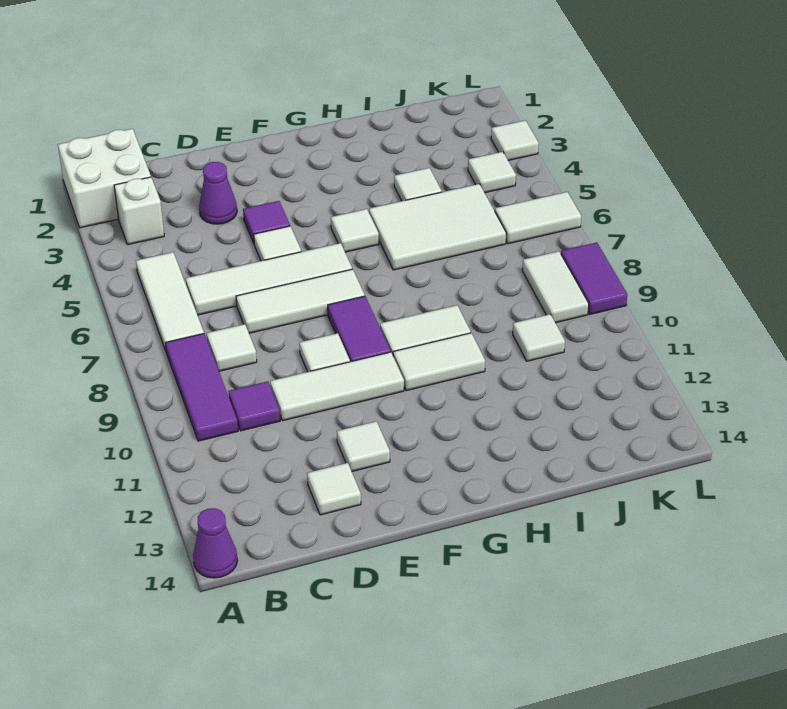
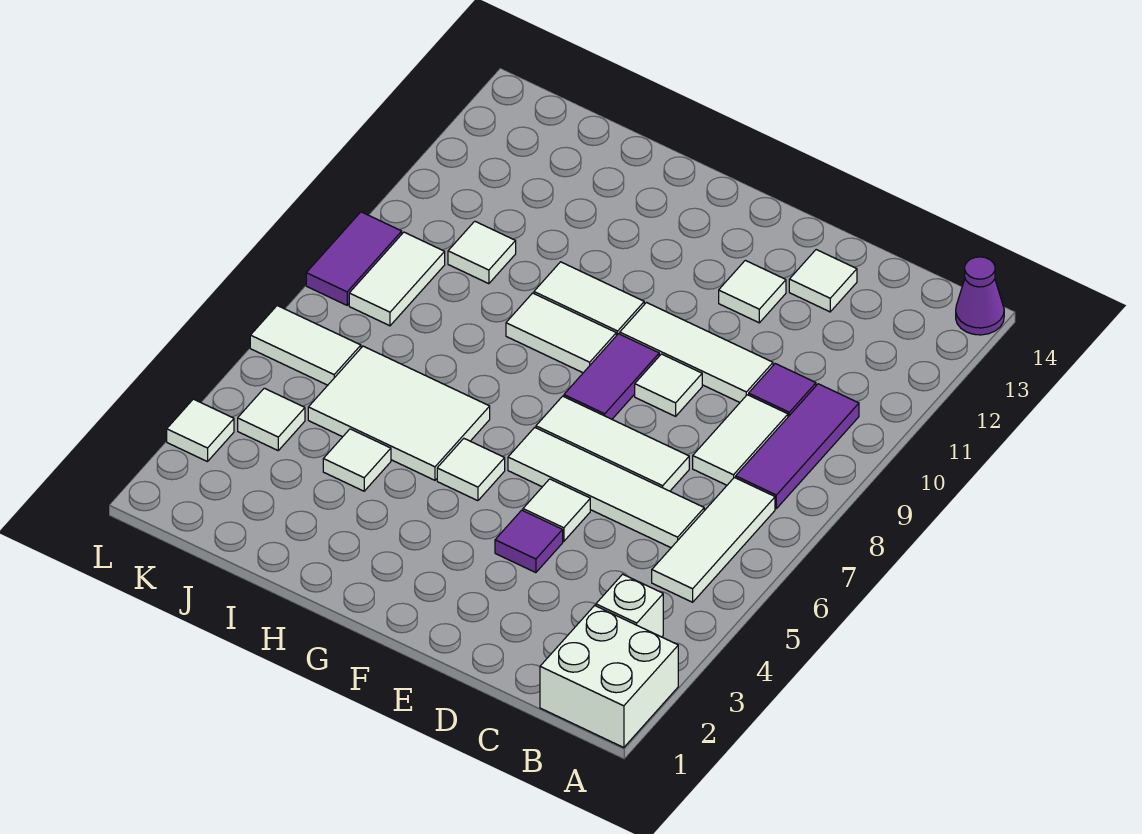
white tile C8 level 1 -> white tile C8:C9 level 1
purple cone D3 level 1 -> none

